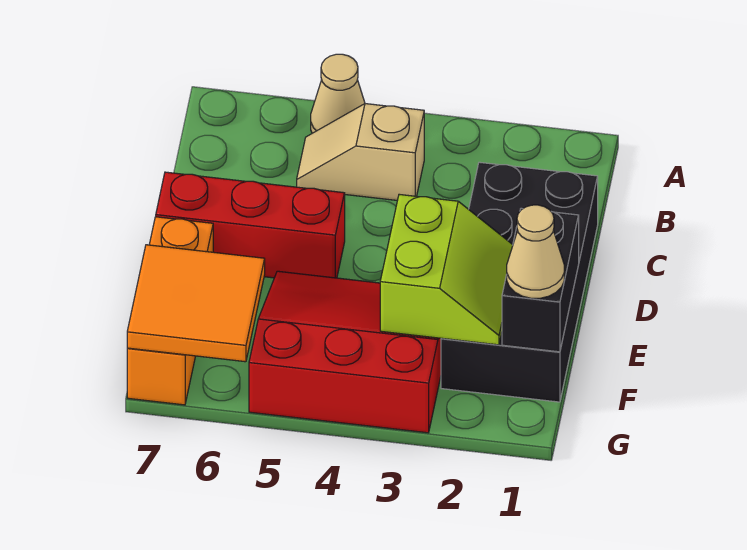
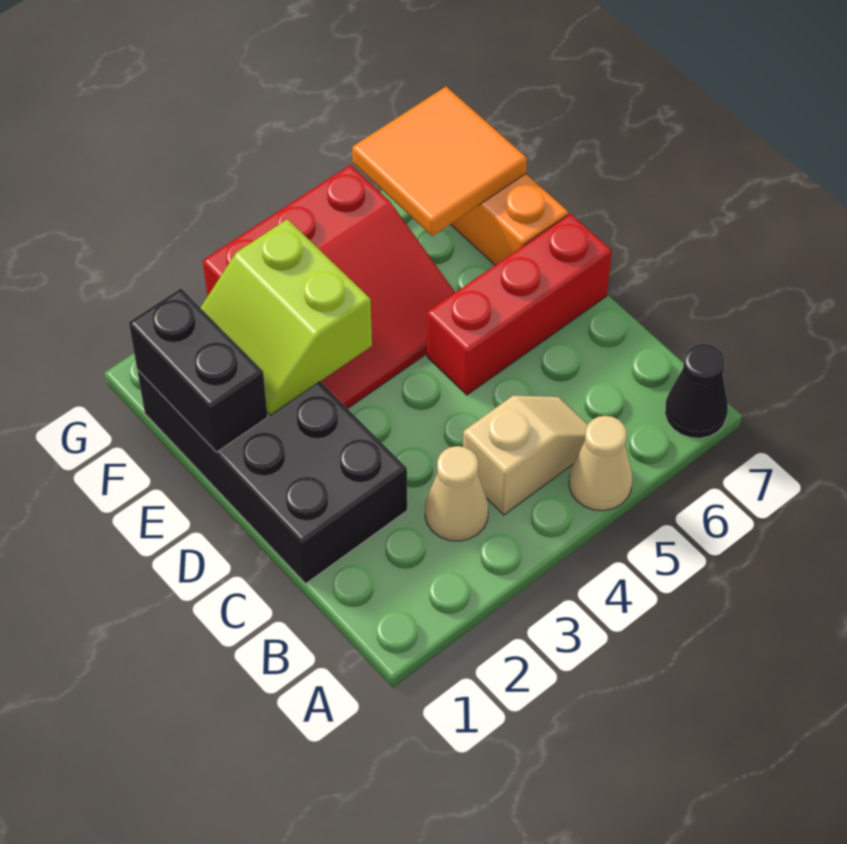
none -> black cone A7 level 1
tan cone F1 level 3 -> tan cone B3 level 1

